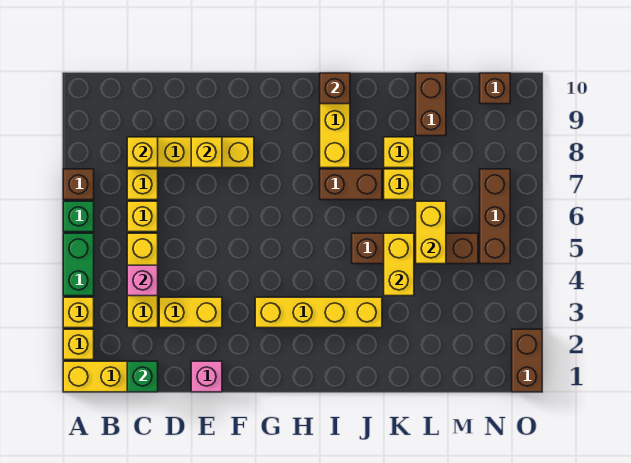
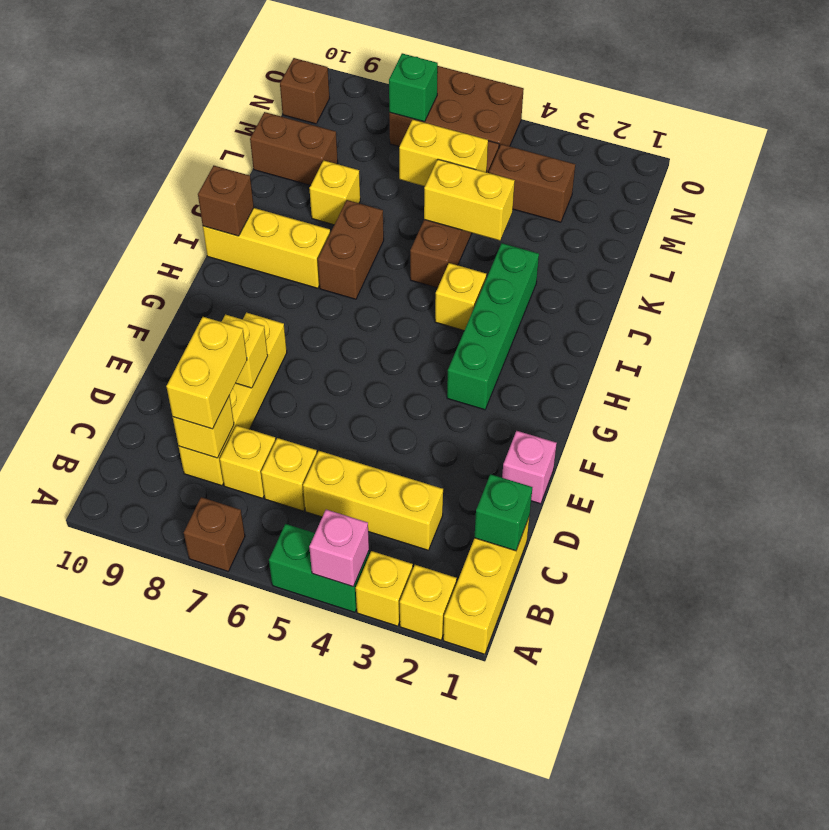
green brick A6 level 1 -> green brick N7 level 2
pink brick C4 level 2 -> pink brick A4 level 2
yellow brick D3:E3 level 1 -> yellow brick C8:D8 level 3
yellow brick G3:J3 level 1 -> green brick G3:J3 level 1
yellow brick K7 level 1 -> yellow brick I4 level 1
brown brick N5:N7 level 1 -> brown brick N5:O7 level 1
brown brick O1:O2 level 1 -> brown brick M3:M4 level 1

